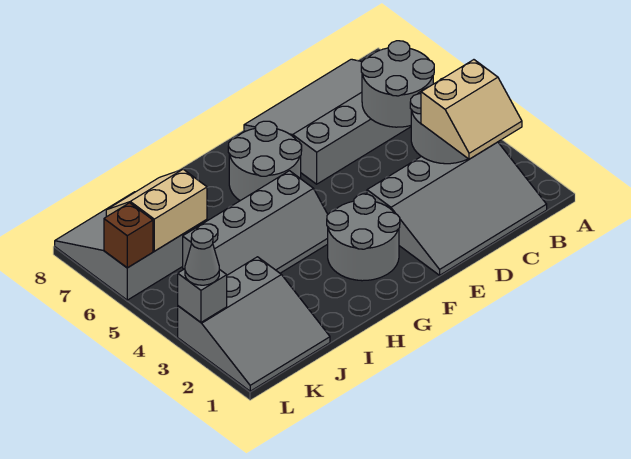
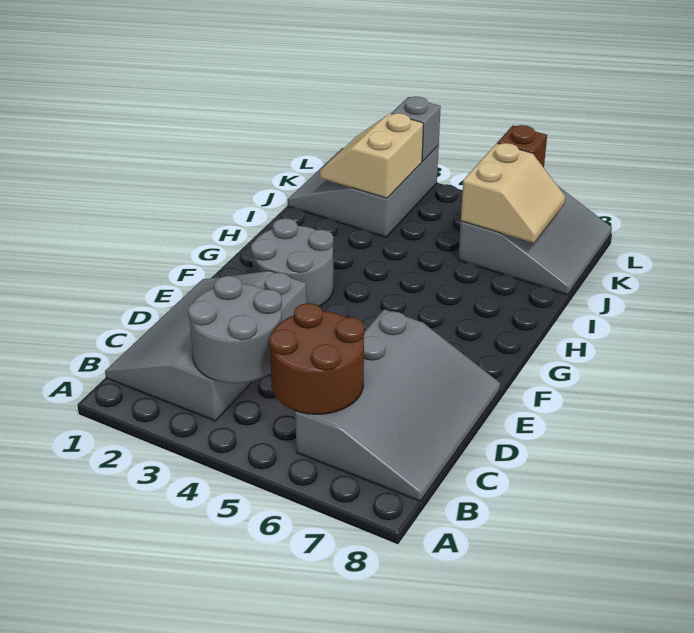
tan slope B2:C3 level 3 top 3 -> tan slope J2:K3 level 2 top 3
grey round brick B5:C6 level 2 -> brown round brick B5:C6 level 2
grey round brick F6:G7 level 1 -> none
grey slope G4:J5 level 1 top 5 -> none
grey cone L3 level 3 -> none

